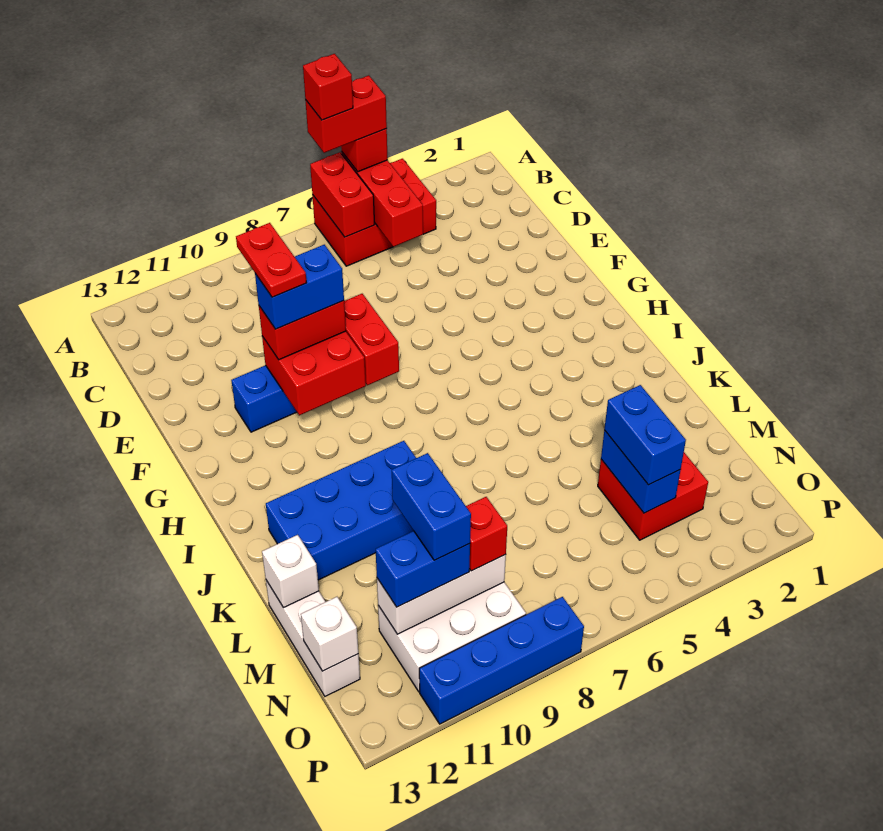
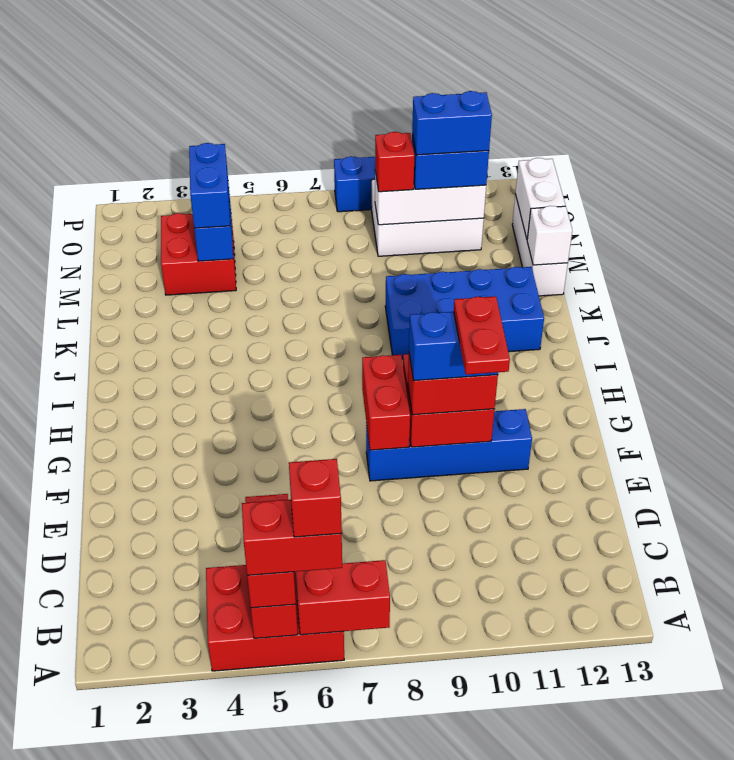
red brick A6:B6 level 2 -> red brick A6:A7 level 2
blue brick M10:N10 level 4 -> blue brick N10:N11 level 4
white brick N13 level 2 -> white brick M13:N13 level 2

